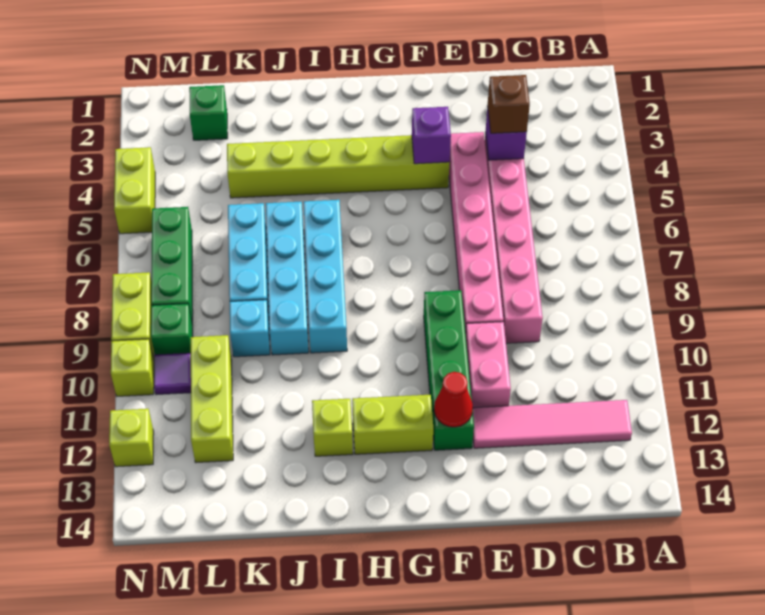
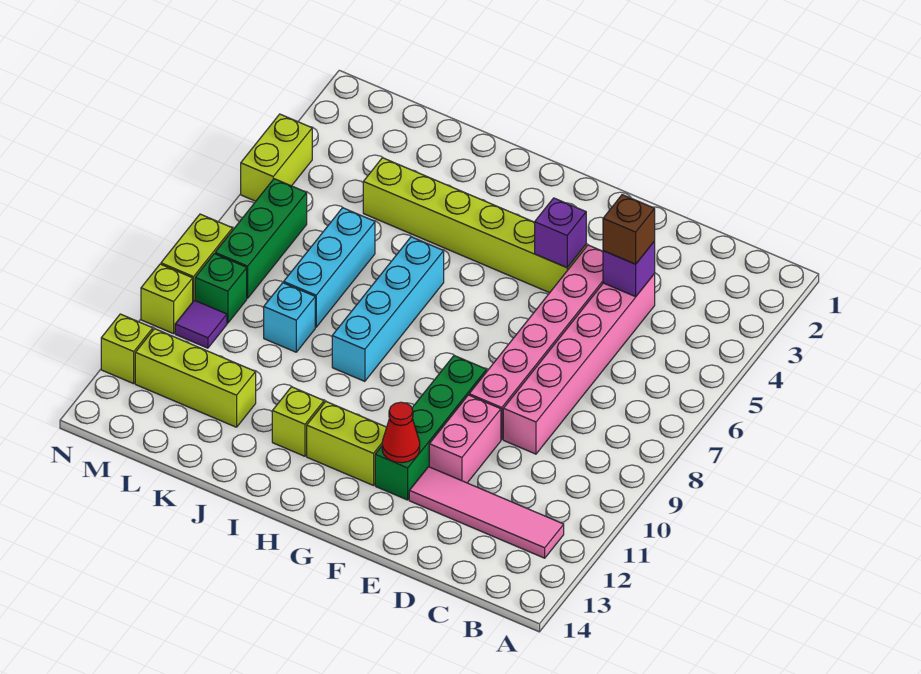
cyan brick J6:J9 level 1 -> none
green brick L2 level 1 -> none
lime brick L10:L12 level 1 -> lime brick K12:M12 level 1

